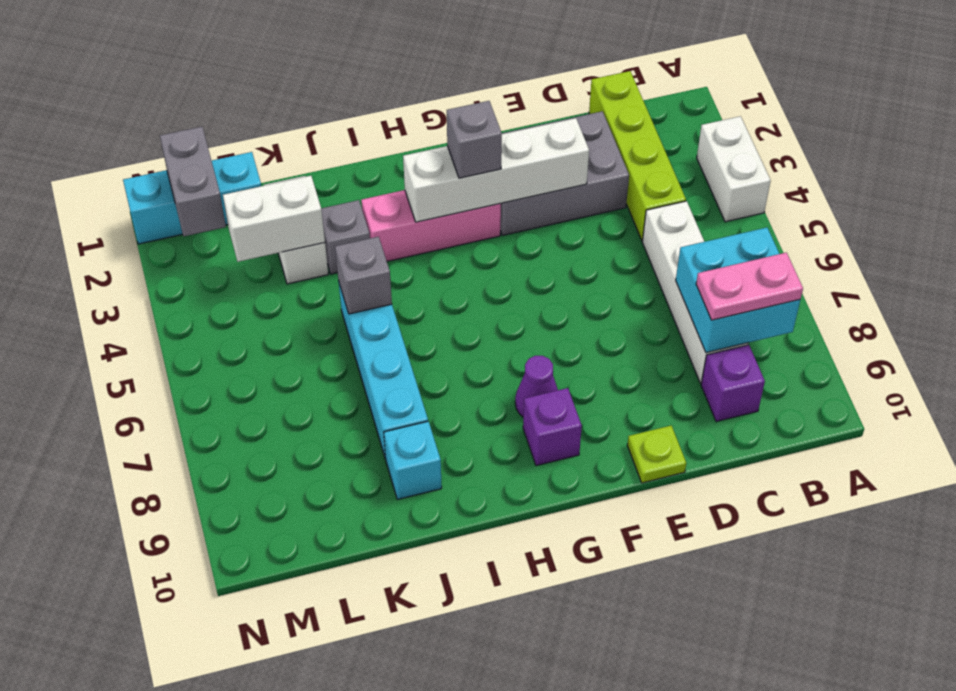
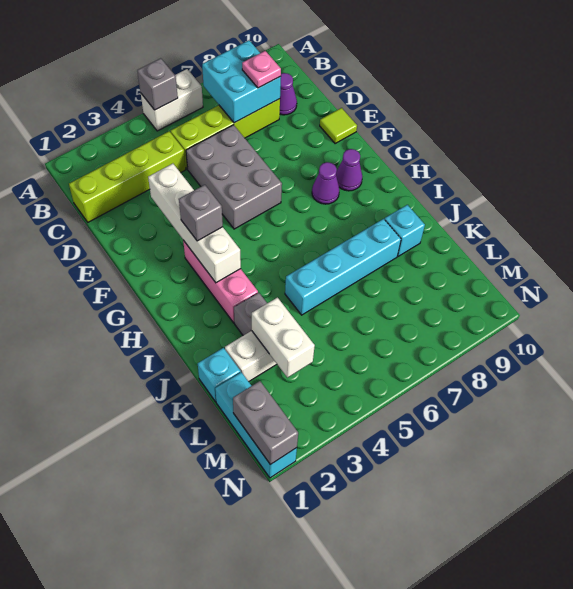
white brick A3:A4 level 1 -> white brick A5:A6 level 1
pink plate B8:C8 level 3 -> pink plate C8 level 3
white brick C5:C8 level 1 -> lime brick C5:C8 level 1
purple brick C9 level 1 -> purple cone C9 level 1
grey brick D2:F3 level 1 -> grey brick D5:F6 level 1
lime plate E10 level 1 -> lime tile E10 level 1
purple brick G9 level 1 -> purple cone G9 level 1
grey brick J5 level 2 -> grey brick A5 level 2
none -> cyan brick K1 level 1
grey brick M1:M2 level 2 -> grey brick M1:N1 level 2

